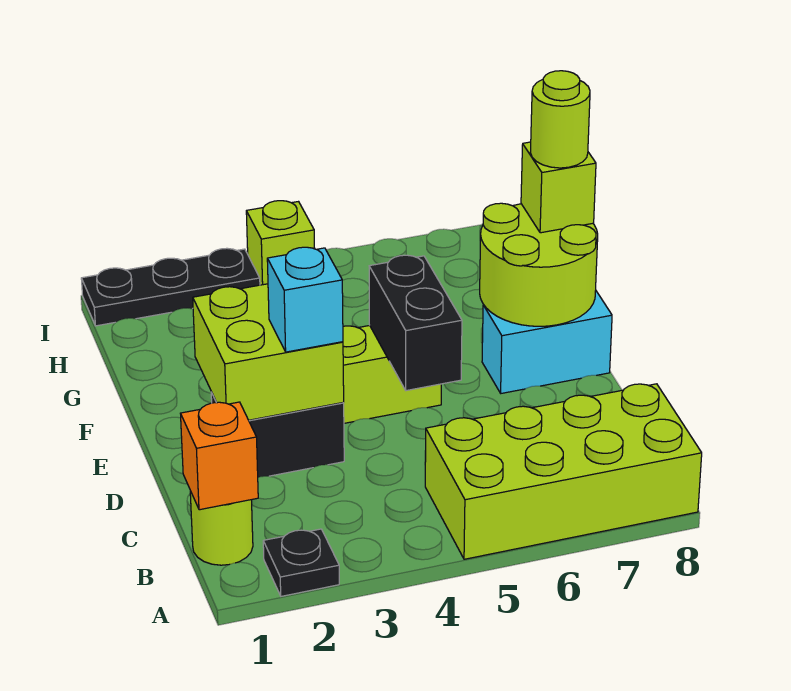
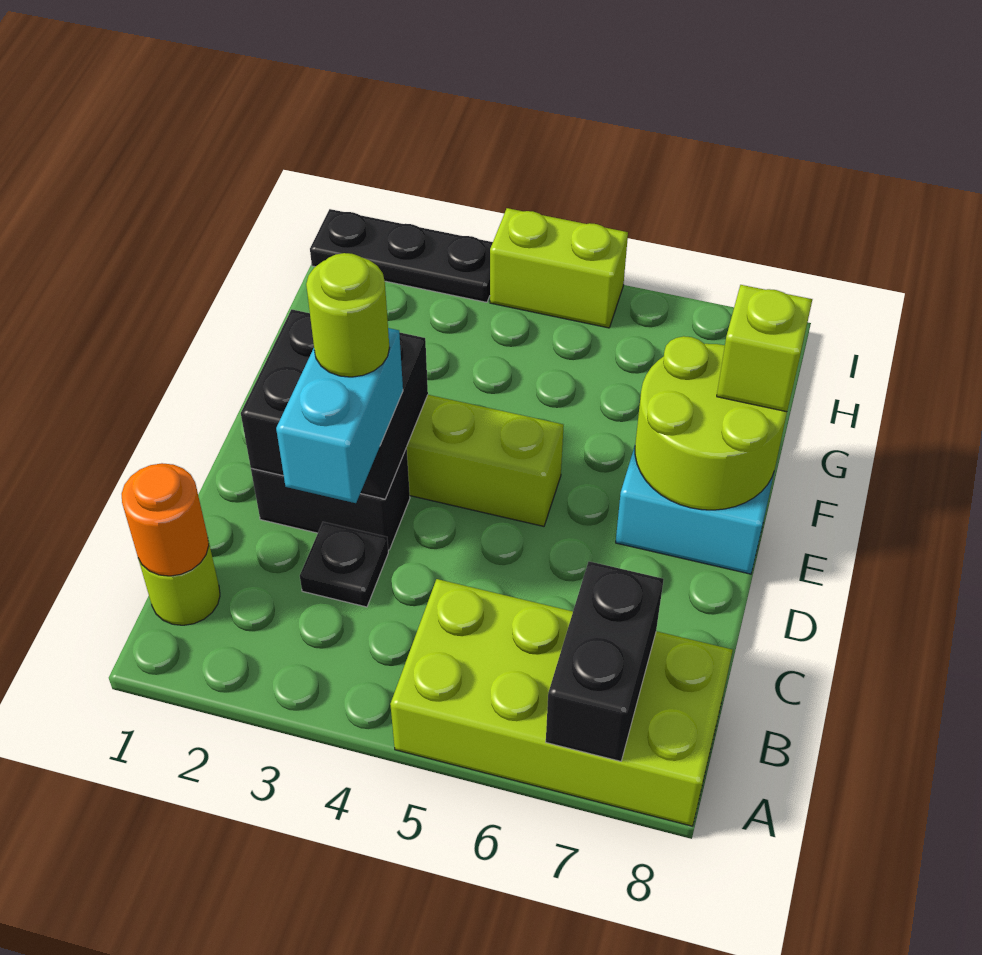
black plate A2 level 1 -> black plate C3 level 1
orange brick B1 level 2 -> orange round brick B1 level 2
lime brick D2:E3 level 2 -> black brick D2:E3 level 2
cyan brick D3 level 3 -> cyan brick C3:D3 level 3
black brick D5:E5 level 2 -> black brick A7:B7 level 2
lime round brick F8 level 4 -> lime round brick D3 level 4
lime brick I4 level 1 -> lime brick I4:I5 level 1

